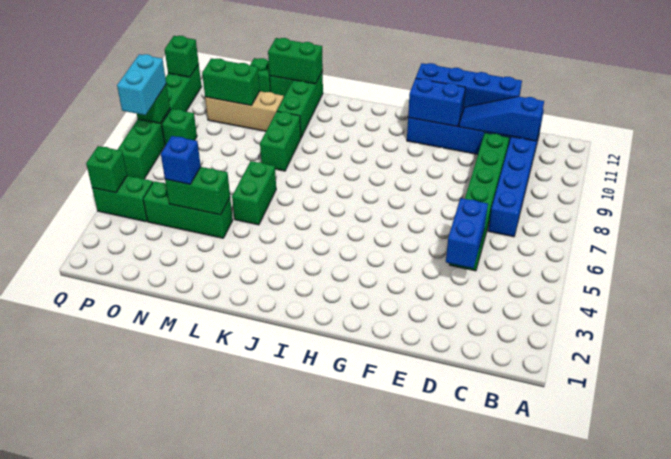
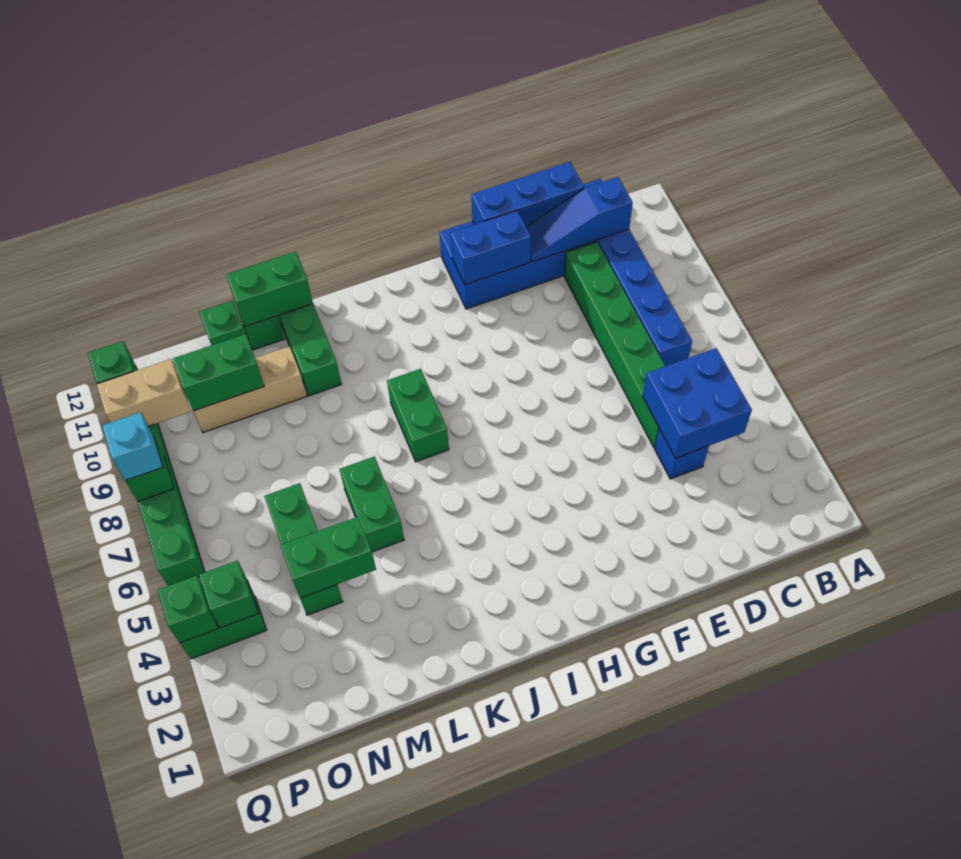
blue brick D4:D5 level 2 -> blue brick C4:D5 level 2
blue brick D12:G12 level 2 -> blue brick D12:F12 level 2
green brick L8:L9 level 1 -> green brick J7:J8 level 1
green brick M4:O4 level 1 -> green brick N4:N6 level 1
blue brick N4 level 3 -> blue brick D4 level 1
green brick P8 level 1 -> green brick P4 level 2
none -> tan brick P10:Q10 level 2
cyan brick Q7:Q8 level 3 -> cyan brick Q8 level 3

